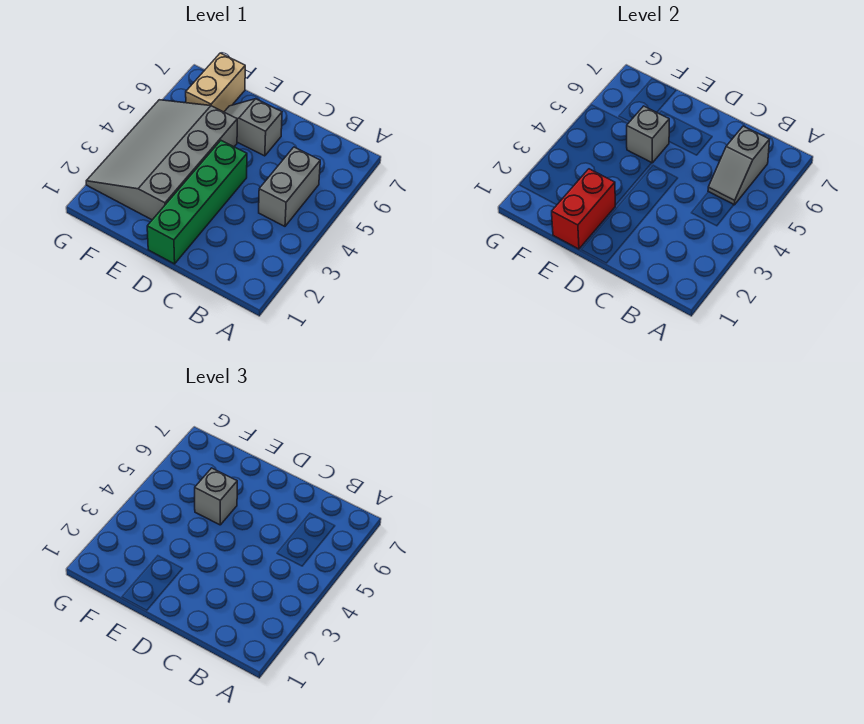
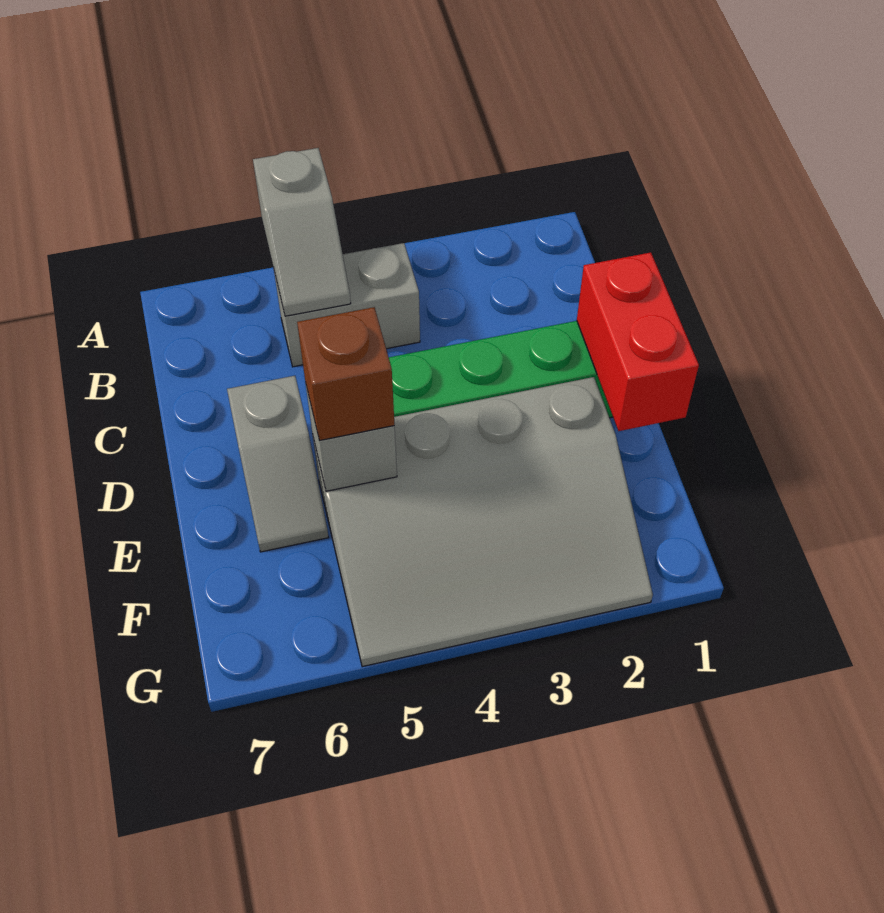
grey slope B5:B6 level 2 top 6 -> grey slope A5:B5 level 2 top A
red brick E1:E2 level 2 -> red brick D1:E1 level 2
grey brick E5 level 3 -> brown brick E5 level 3
tan brick F6:F7 level 1 -> none

